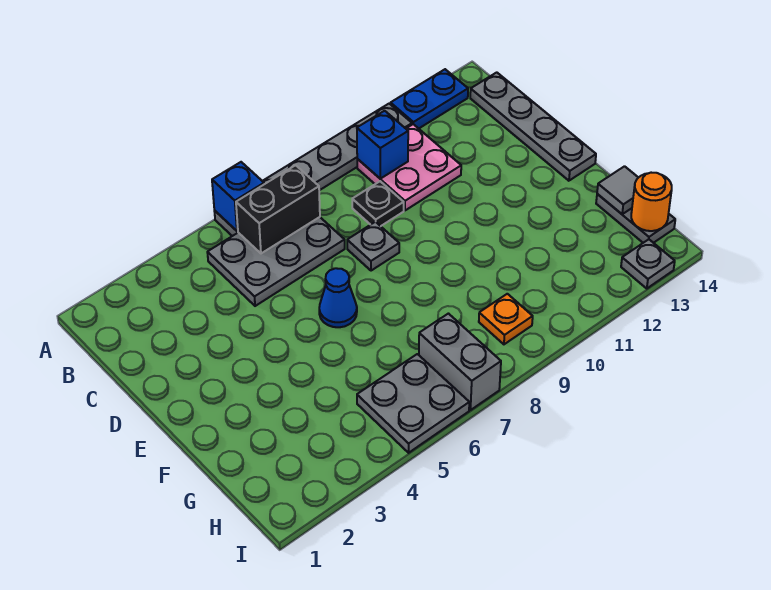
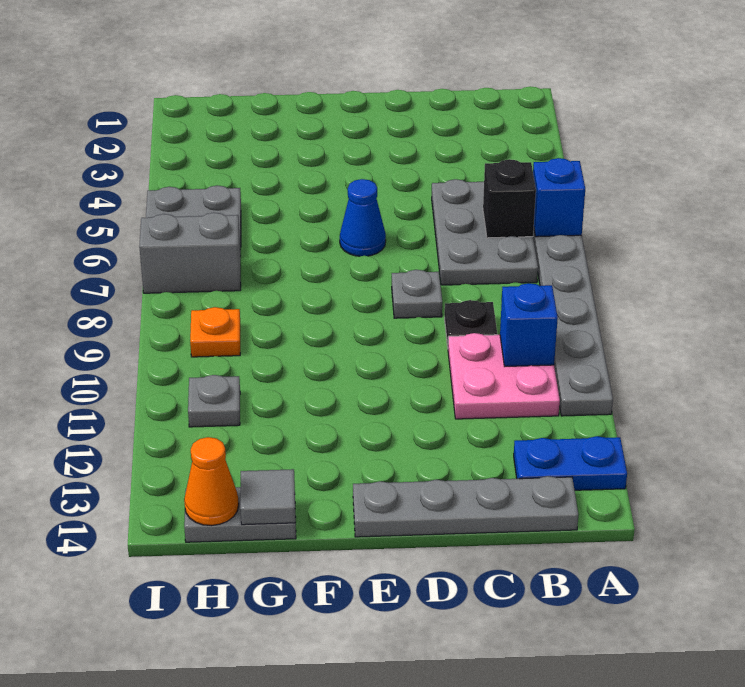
blue plate A12:A13 level 1 -> blue plate A13:B13 level 1
black brick B6:B7 level 2 -> black brick B6 level 2
orange round brick H14 level 2 -> orange cone H14 level 2
grey plate I13 level 1 -> grey plate H11 level 1

